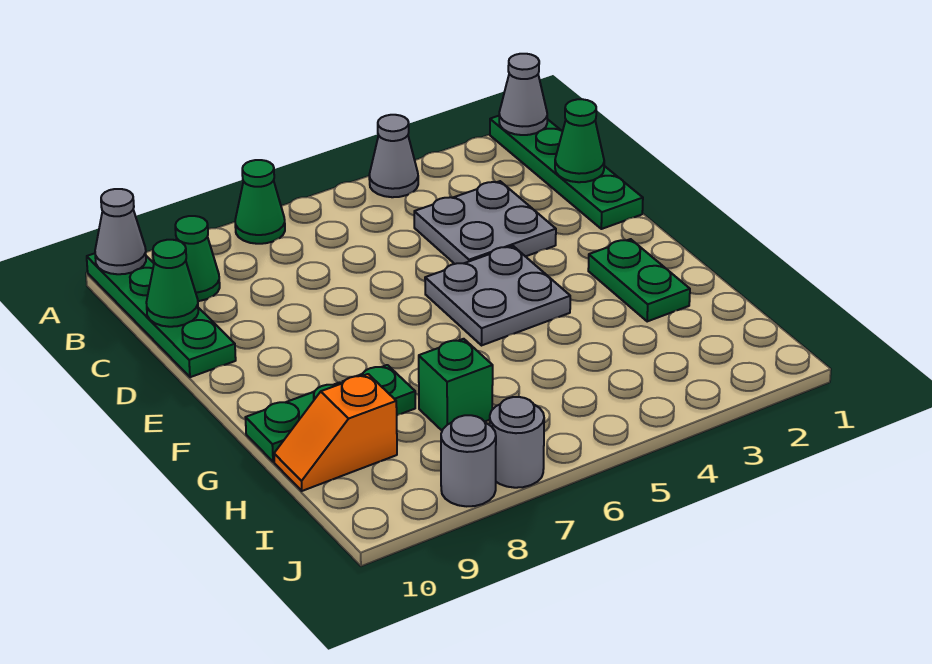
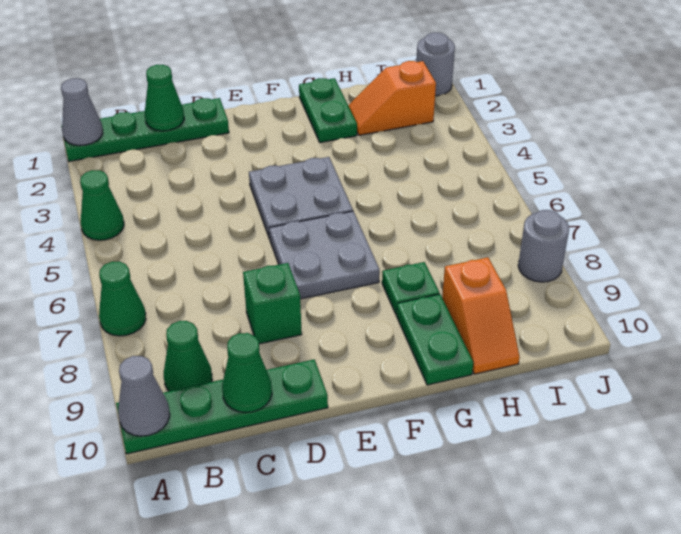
grey cone A4 level 1 -> green cone A4 level 1
grey plate C3:D4 level 1 -> grey plate E6:F7 level 1
green plate F2:G2 level 1 -> green plate G1:G2 level 1
none -> orange slope H2:I2 level 1 top I
green brick H7 level 1 -> green brick D8 level 1
grey round brick J7 level 1 -> grey round brick J1 level 1

